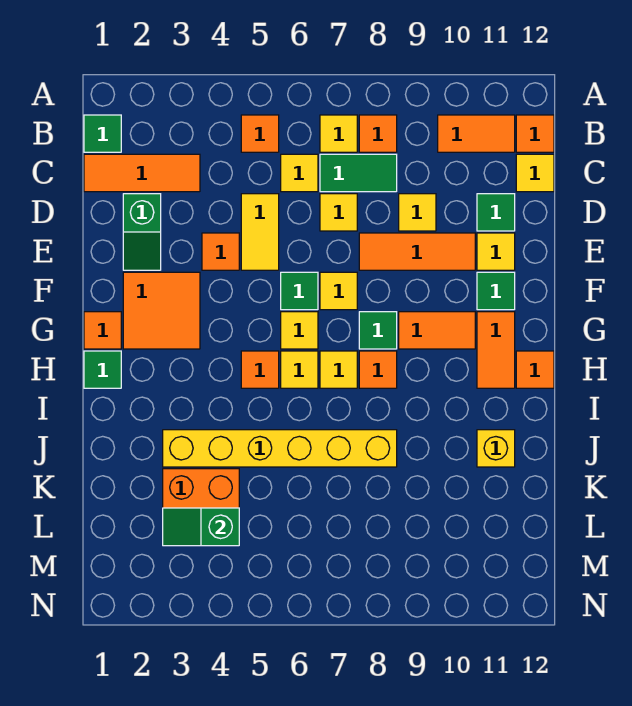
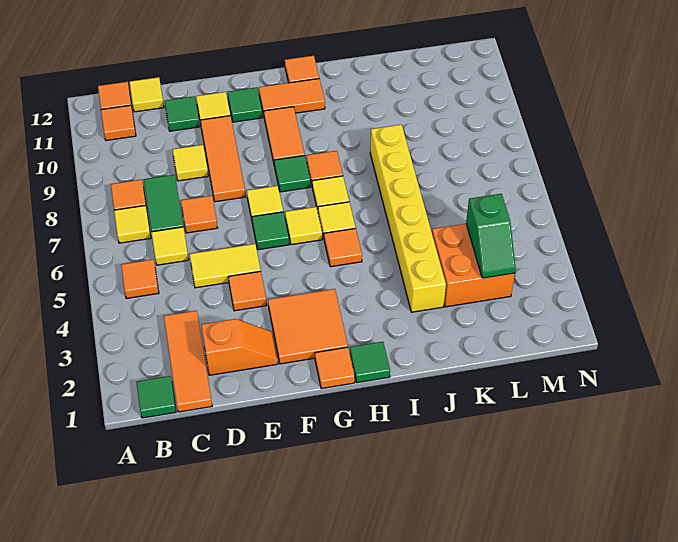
orange tile B10:B11 level 1 -> orange tile B11 level 1
green slope D2:E2 level 1 top D -> orange slope D2:E2 level 1 top D
yellow tile D7 level 1 -> orange tile D7 level 1
yellow brick J11 level 1 -> none

